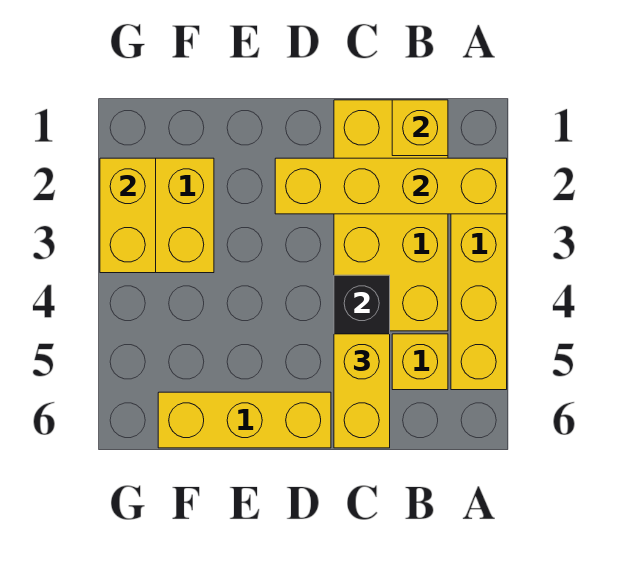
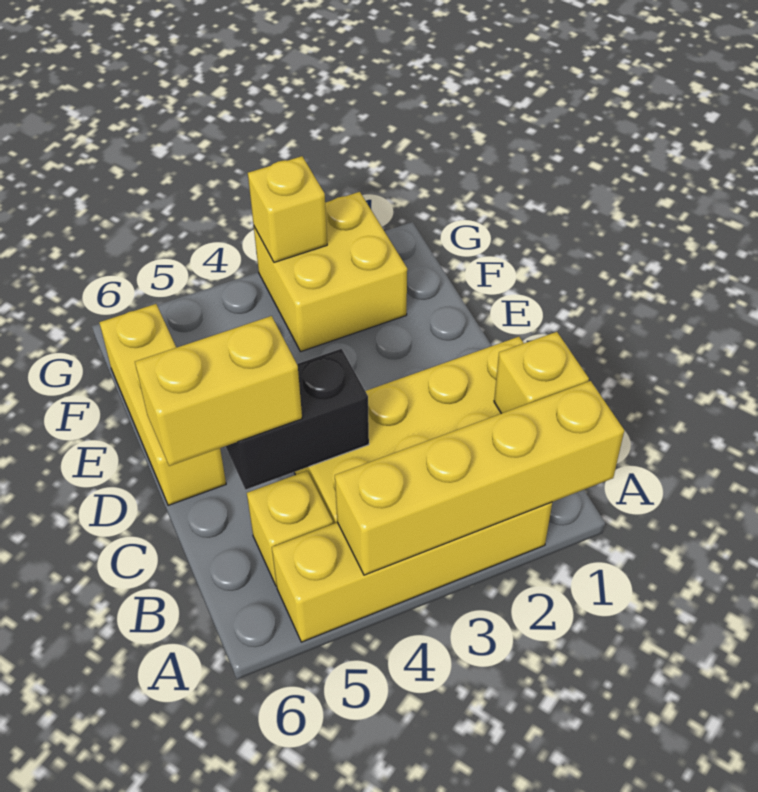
yellow brick A2:D2 level 2 -> yellow brick A1:A4 level 2
yellow brick G2:G3 level 2 -> yellow brick G3 level 2

